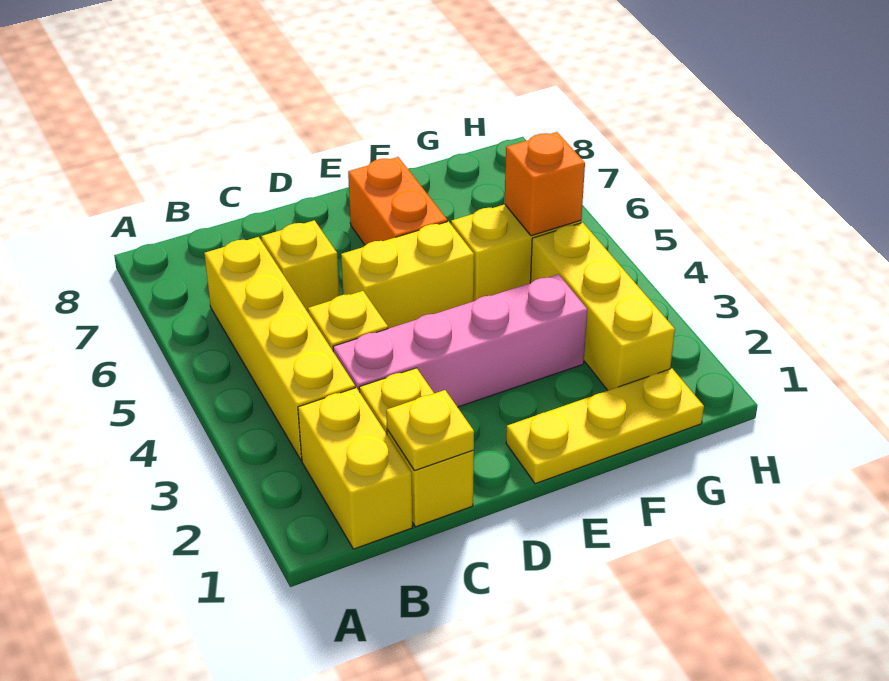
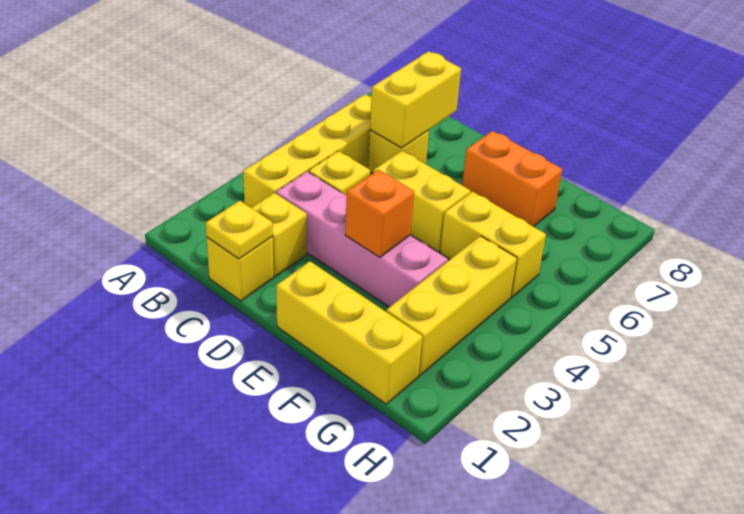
yellow brick B1:B2 level 1 -> yellow brick C6:C7 level 2
yellow plate E1:G1 level 1 -> yellow brick E1:G1 level 1
orange brick E6:E7 level 1 -> orange brick E7:F7 level 1
orange brick G5 level 2 -> orange brick E3 level 2

